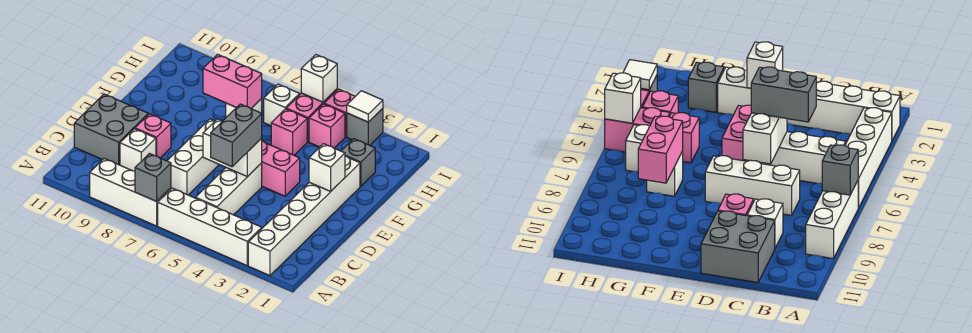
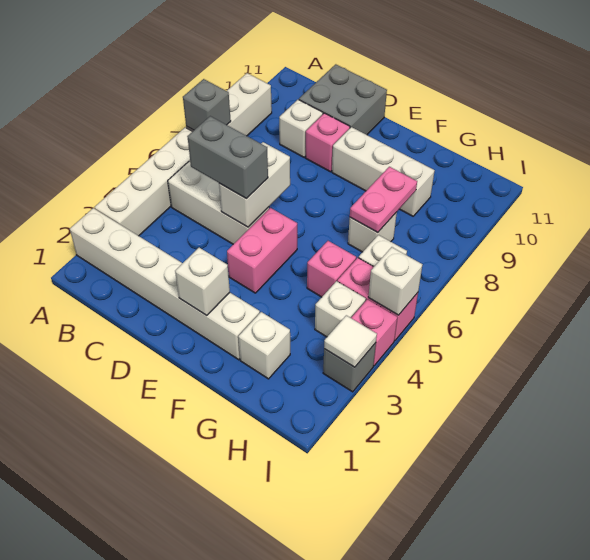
white brick C7:E7 level 1 -> white brick E9:G9 level 1
grey brick G2 level 1 -> white brick G2 level 1
pink brick G7:G8 level 2 -> pink plate G7:G8 level 2
pink brick H4 level 1 -> white brick H4 level 1

